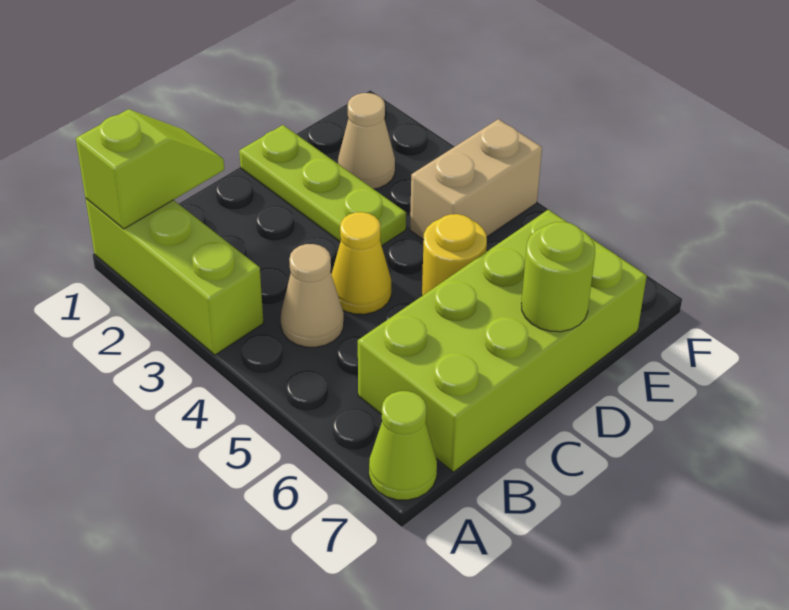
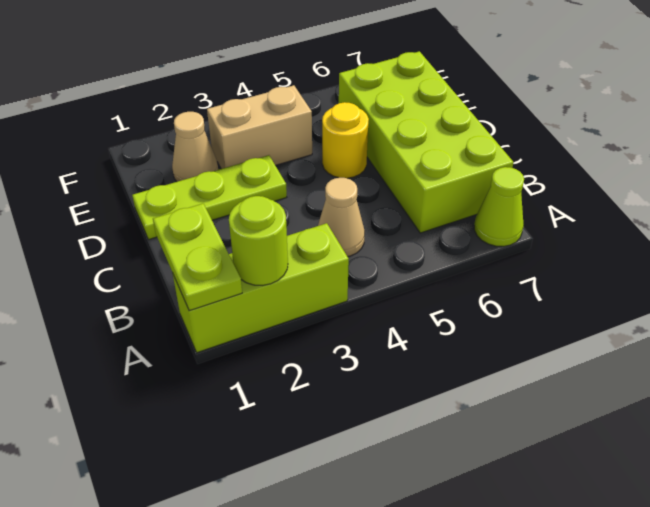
lime slope A1:B1 level 2 top A -> lime plate A1:B1 level 2
yellow cone C4 level 1 -> none
lime round brick D7 level 2 -> lime round brick A2 level 2
tan brick E4:F4 level 1 -> tan brick E3:E4 level 1

